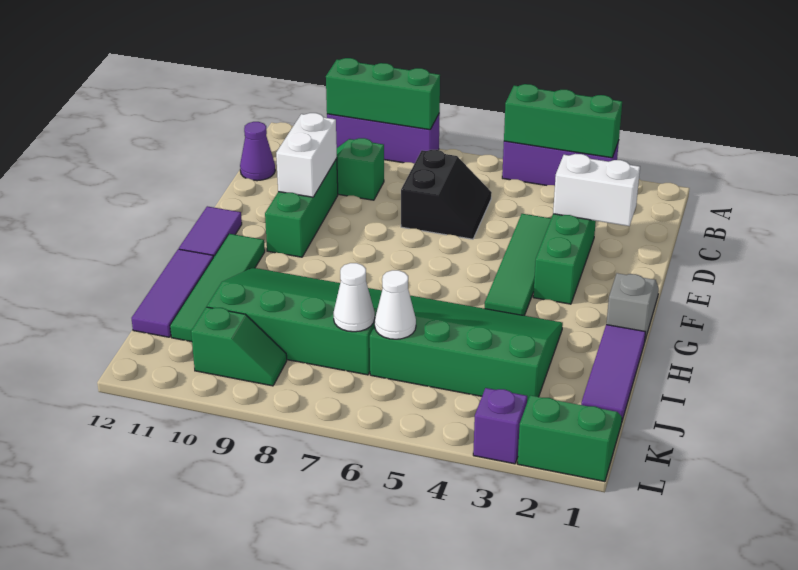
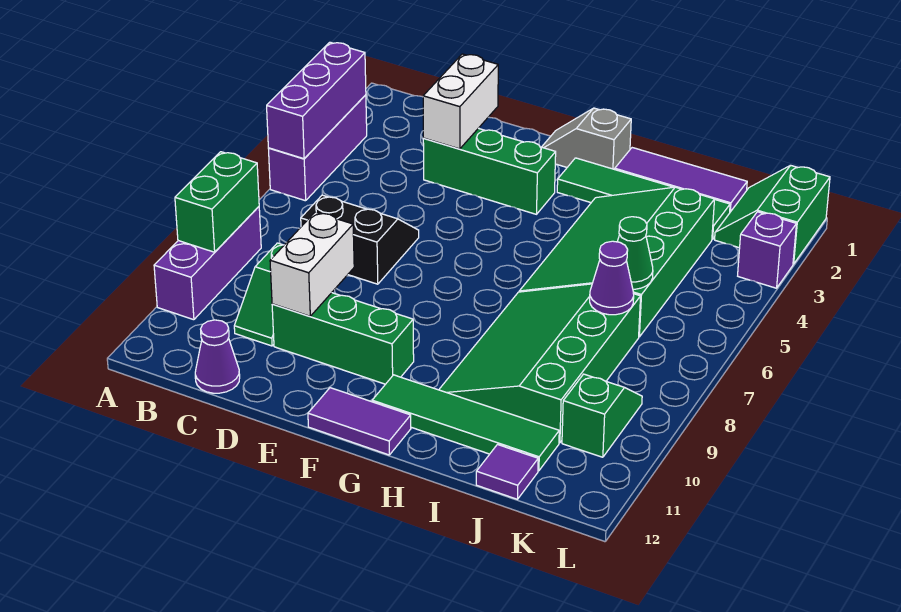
green brick A3:A5 level 2 -> purple brick A3:A5 level 2
green brick A8:A10 level 2 -> green brick A8:A9 level 2
green tile D4:G4 level 1 -> green tile G2:J2 level 1
white brick D10:E10 level 2 -> white brick D9:D10 level 2
purple tile H12:J12 level 1 -> purple tile J12 level 1
white cone J6 level 2 -> green cone J6 level 2
white cone J7 level 2 -> purple cone J7 level 2

